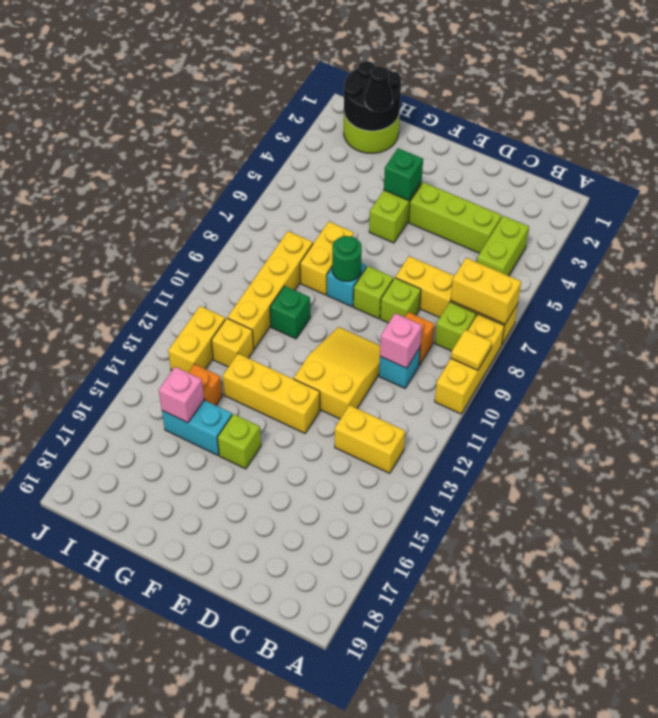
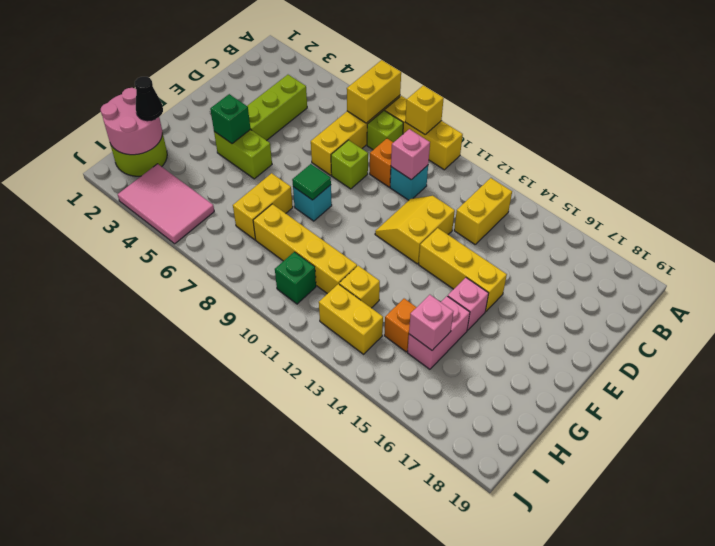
yellow tile A9 level 2 -> yellow brick A9 level 2
lime brick B4:B5 level 1 -> none
yellow slope D10:E12 level 1 top 12 -> yellow slope D11:E12 level 1 top 12
lime brick E8 level 1 -> none
yellow brick E13:G13 level 1 -> yellow brick E13:E15 level 1
green round brick F8 level 2 -> green tile F8 level 2
lime brick F15 level 1 -> pink brick F15 level 1
yellow brick G7:G8 level 1 -> yellow brick G7:H7 level 1
green brick G10 level 1 -> green brick I10 level 1
cyan brick G15:H15 level 1 -> pink brick G15:H15 level 1
black round brick H1:I2 level 2 -> pink round brick H1:I2 level 2
none -> pink tile I3:J5 level 1

